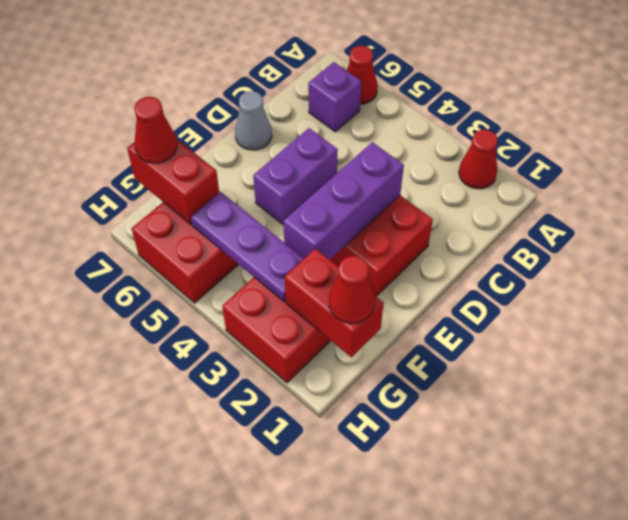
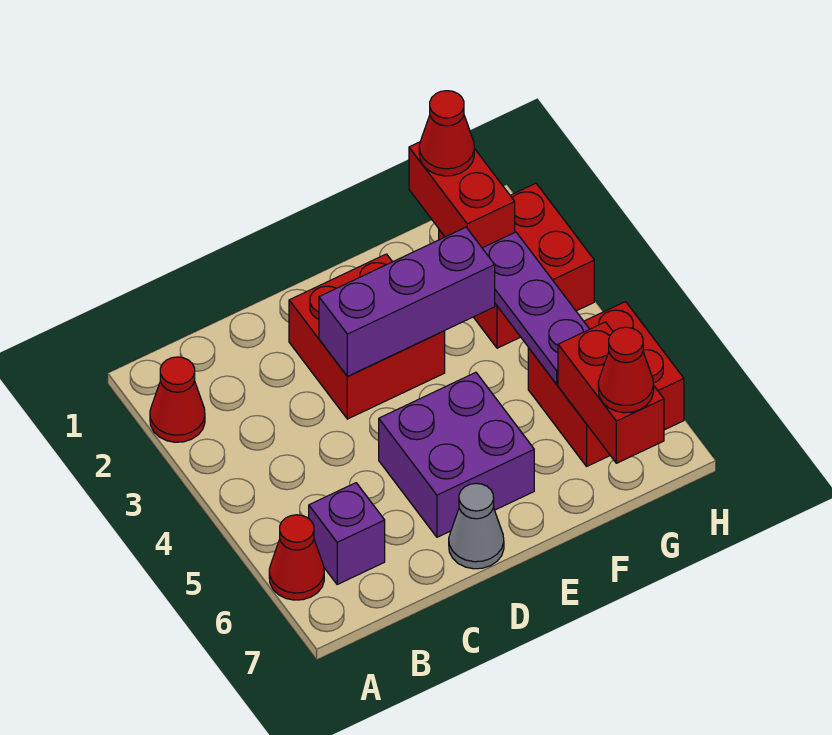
purple brick D5:E5 level 1 -> purple brick D5:E6 level 1

